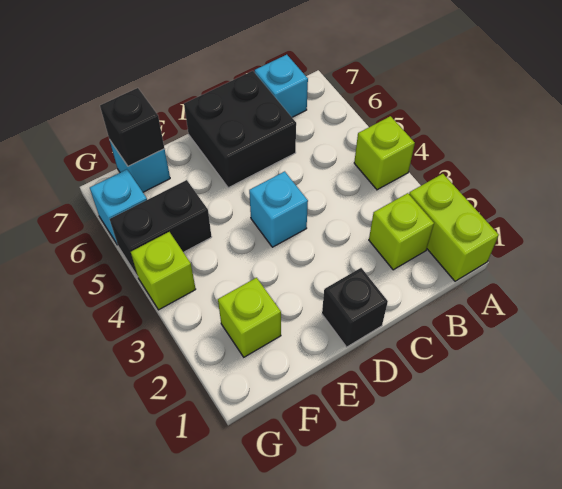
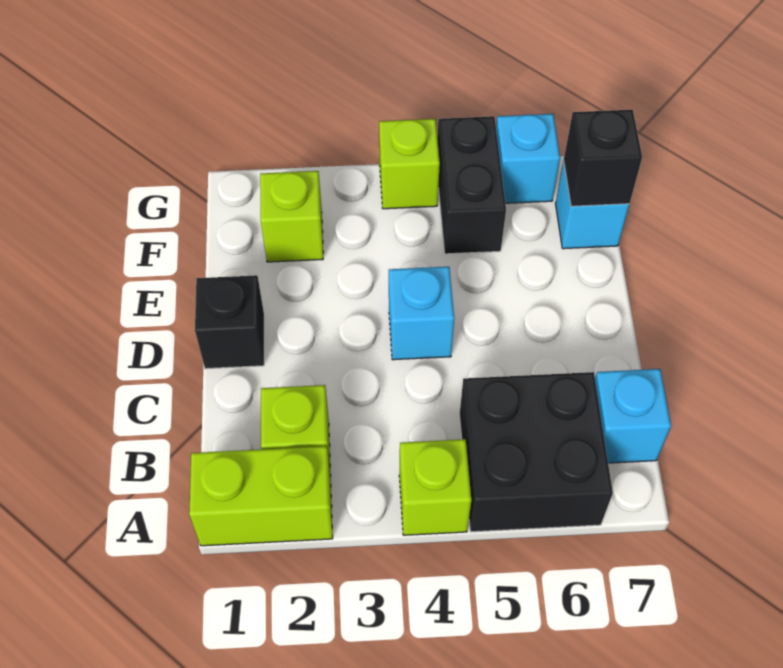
black brick C6:D7 level 1 -> black brick A5:B6 level 1

